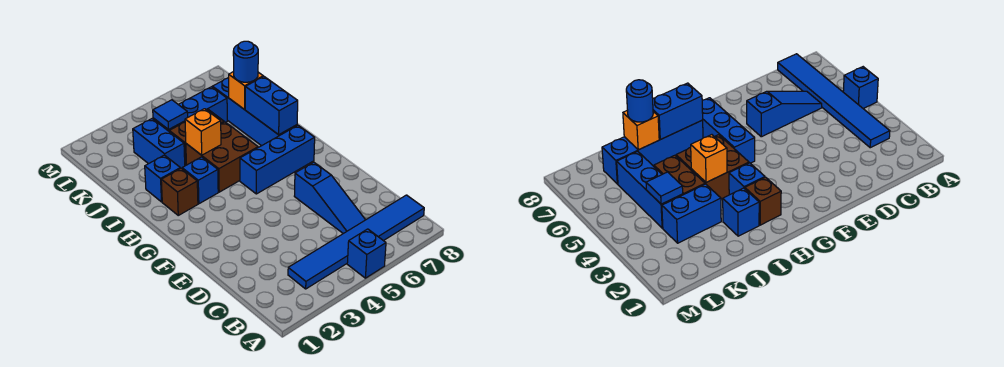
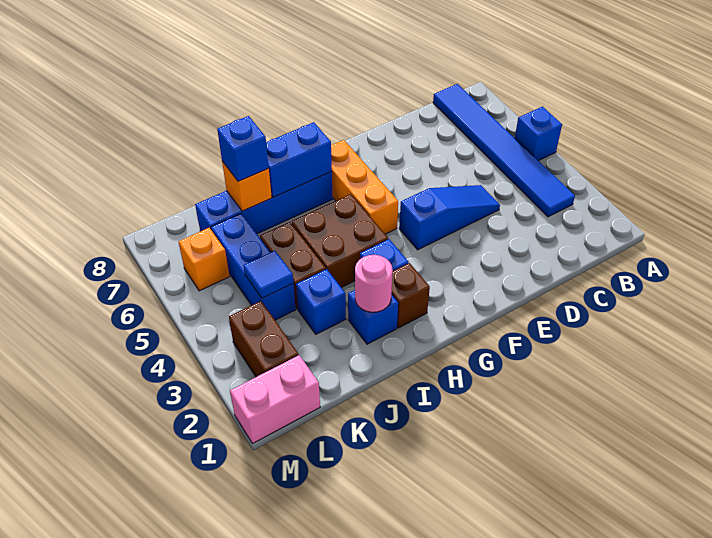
blue slope C6:E6 level 1 top E -> blue slope D4:F4 level 1 top F
blue brick G5:G7 level 1 -> orange brick G5:G7 level 1
none -> pink round brick I2 level 2
orange brick I4 level 2 -> orange brick L6 level 1
blue brick J3:K3 level 1 -> blue brick J3 level 1
blue round brick J7 level 3 -> blue brick J7 level 3
none -> pink brick L1:M1 level 1
none -> brown brick L2:L3 level 1

